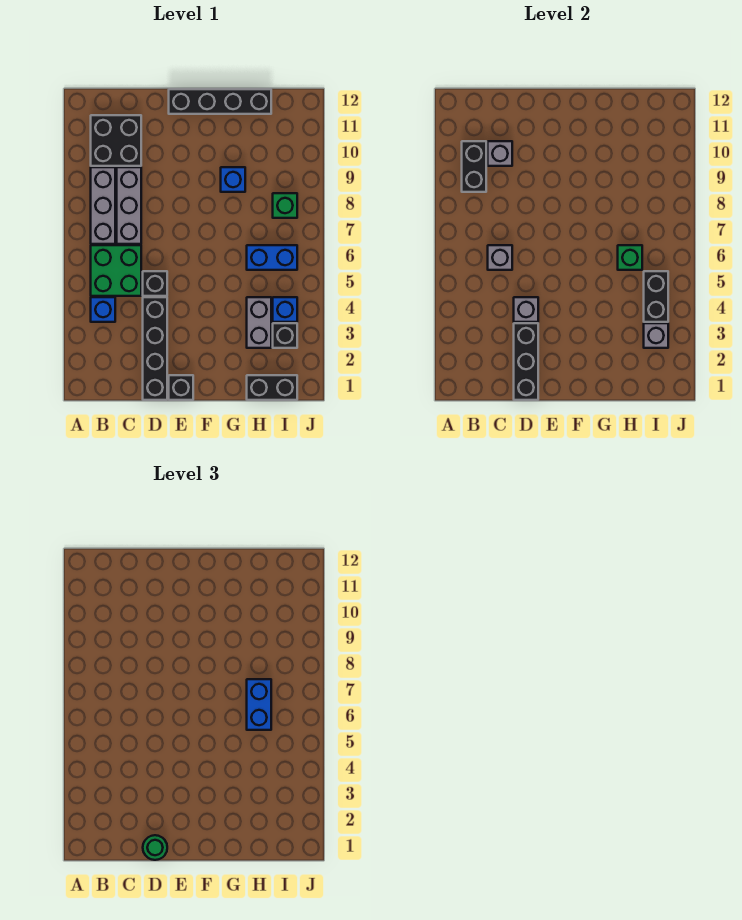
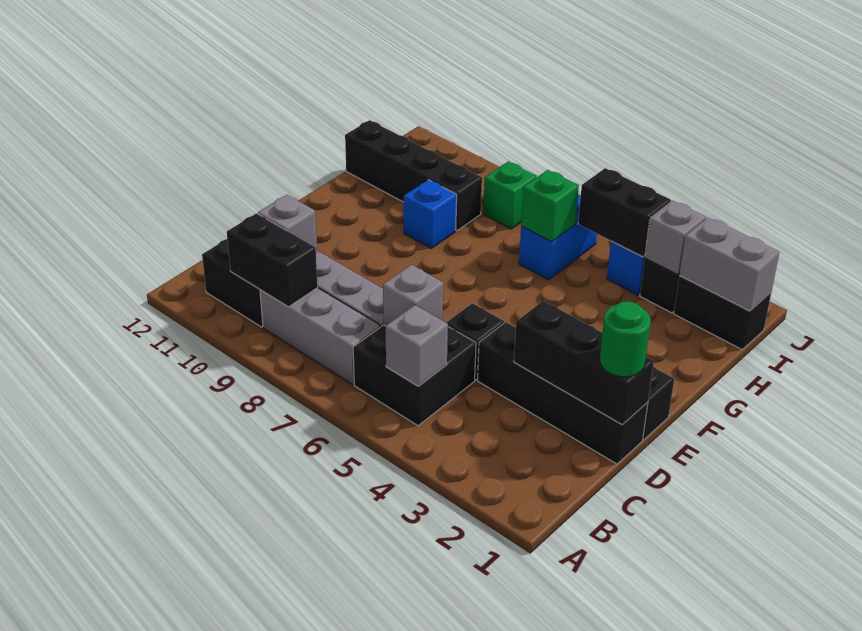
blue brick B4 level 1 -> none
green brick B5:C6 level 1 -> black brick B5:C6 level 1
grey brick D4 level 2 -> grey brick B5 level 2
black brick E12:H12 level 1 -> black brick H9:H12 level 1
black brick H1:I1 level 1 -> black brick I1:I2 level 1
grey brick H3:H4 level 1 -> grey brick I1:I2 level 2
blue brick H6:H7 level 3 -> none

